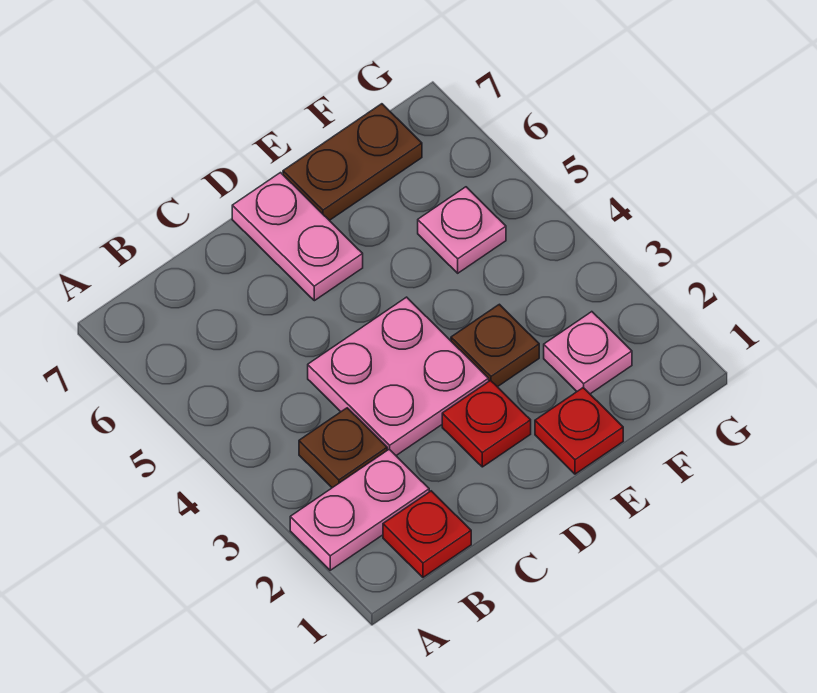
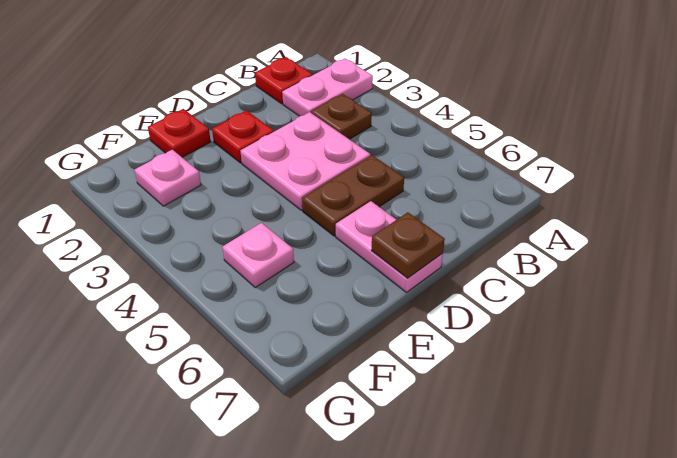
brown plate E3 level 1 -> brown plate D7 level 2
brown plate E7:F7 level 1 -> brown plate C5:D5 level 1

